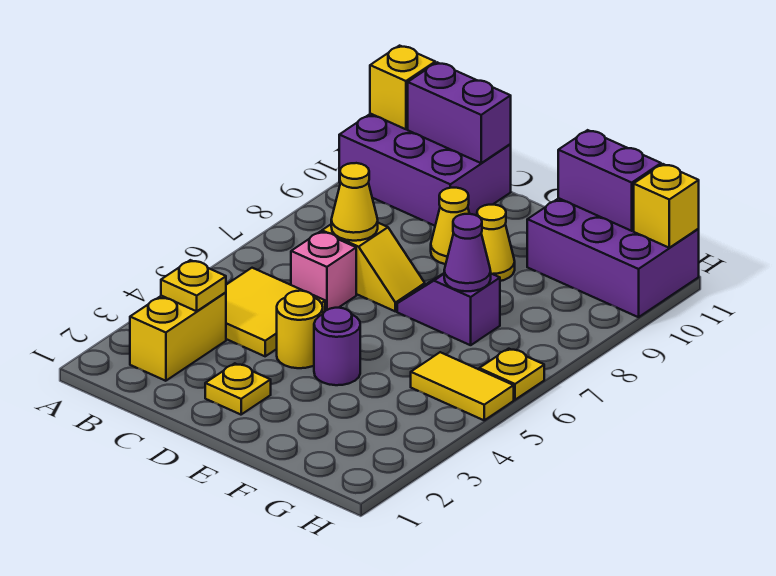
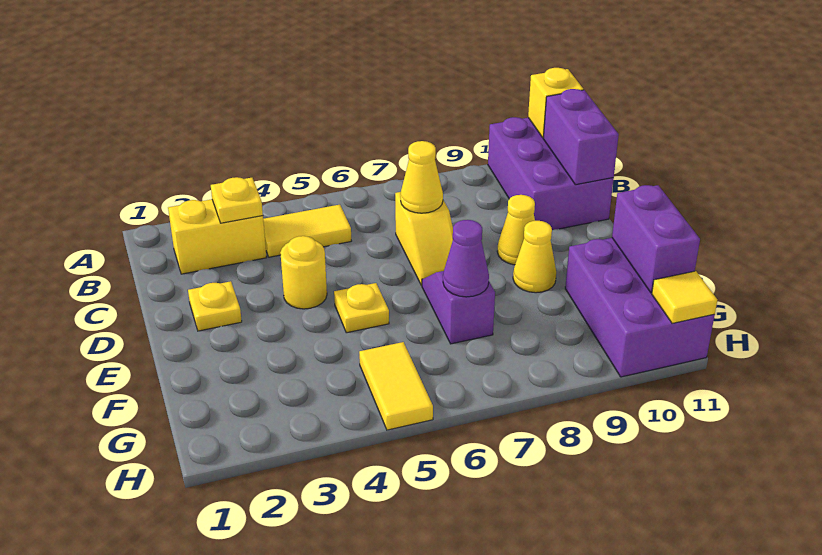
yellow tile B4:C5 level 1 -> yellow tile B4:B5 level 1
pink brick C6 level 1 -> none
purple round brick E4 level 1 -> none
yellow plate H6 level 1 -> yellow plate E5 level 1
yellow brick H11 level 2 -> yellow tile H11 level 2

